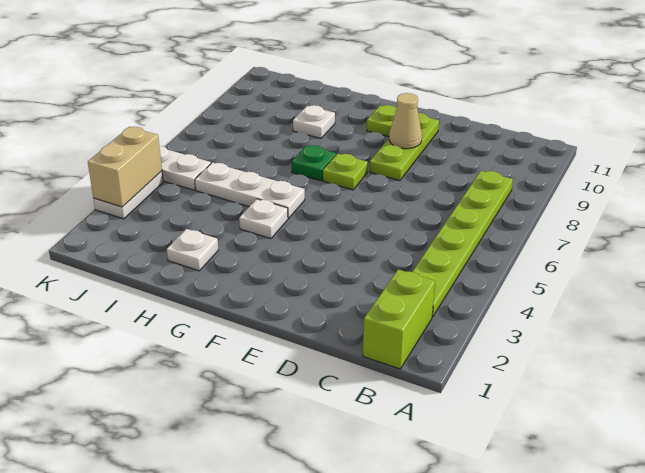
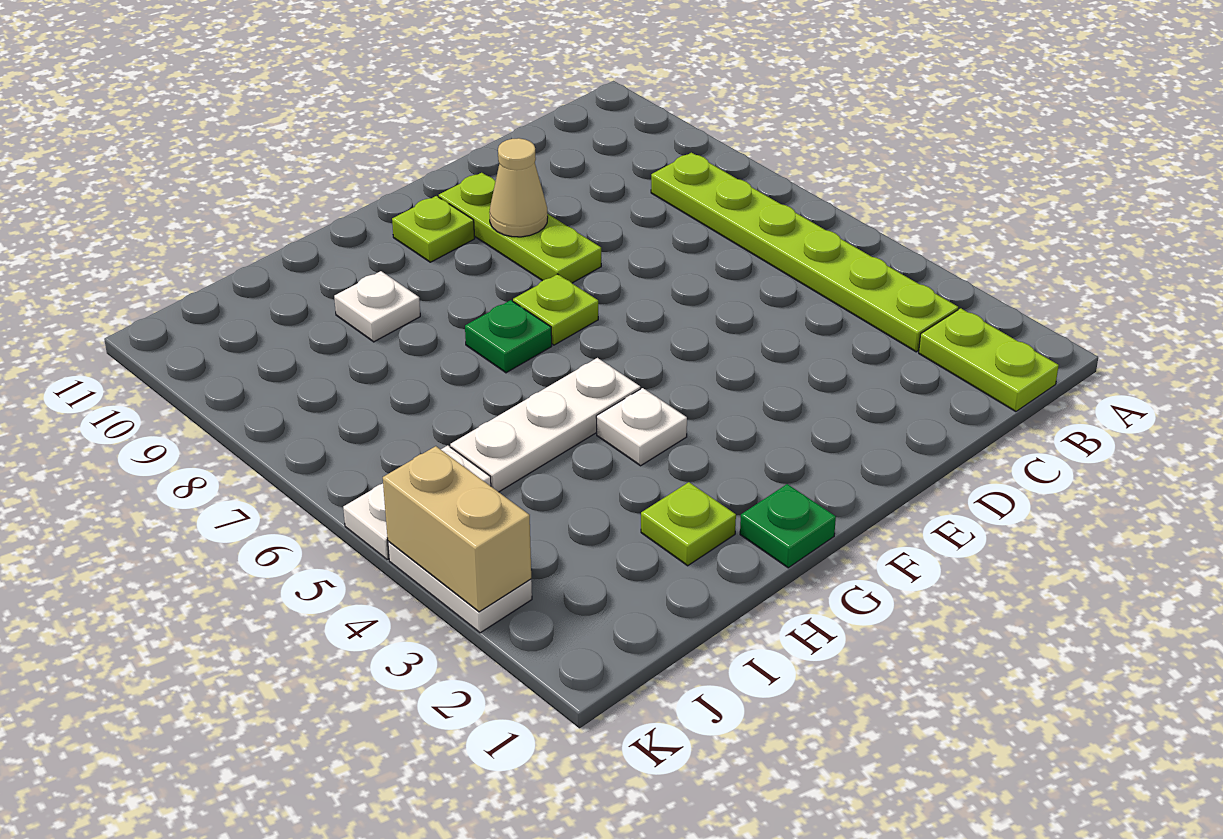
lime brick B1:B2 level 1 -> lime plate B1:B2 level 1
none -> green plate G1 level 1
white plate H2 level 1 -> lime plate H2 level 1

